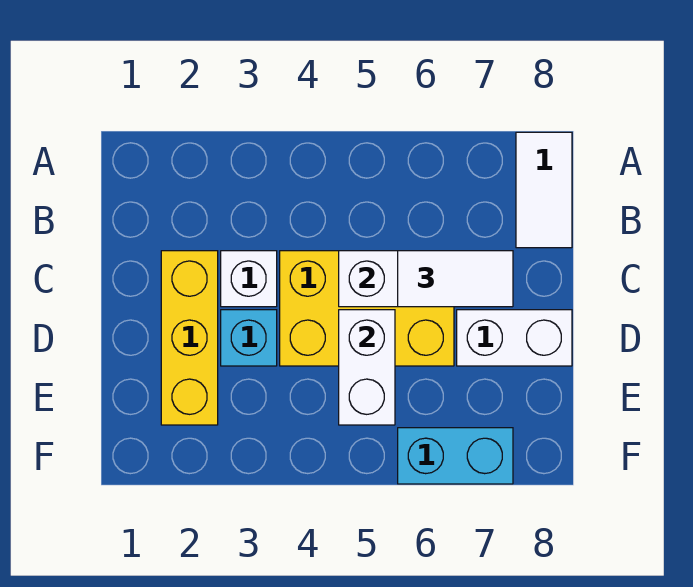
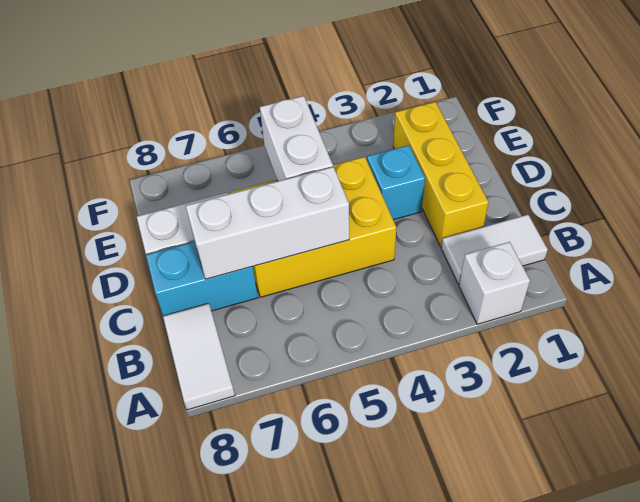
white brick C3 level 1 -> white brick A2 level 1
white tile C6:C7 level 3 -> white tile B1:B2 level 1
cyan brick F6:F7 level 1 -> cyan brick C7:C8 level 1

